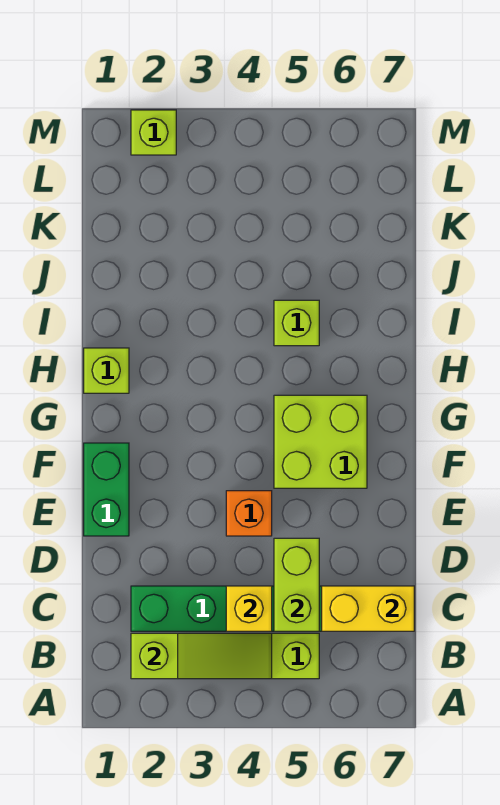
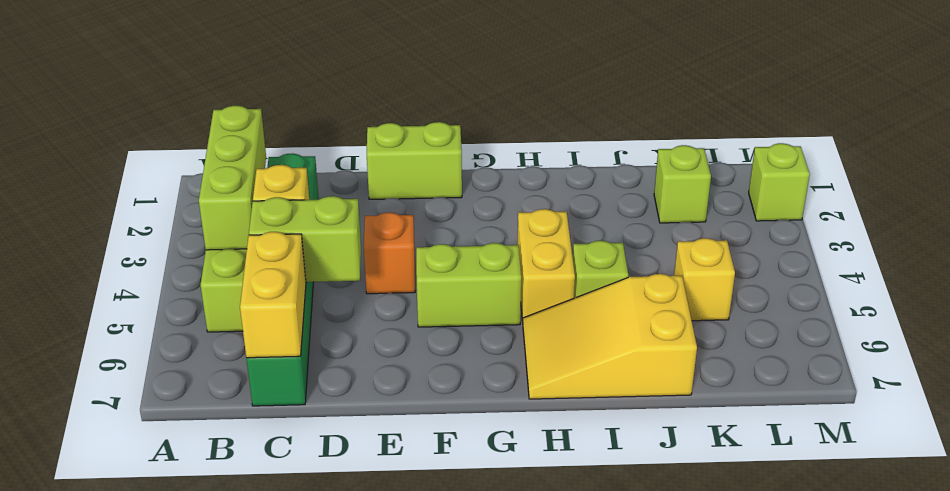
lime slope B2:B4 level 2 top 2 -> lime brick B2:B4 level 2
green brick E1:F1 level 1 -> lime brick E1:F1 level 1
lime brick F5:G6 level 1 -> lime brick F5:G5 level 1
lime brick H1 level 1 -> lime brick K2 level 1
none -> yellow brick H4:H5 level 1
none -> yellow slope H6:J7 level 1 top J
none -> yellow brick K5 level 1

